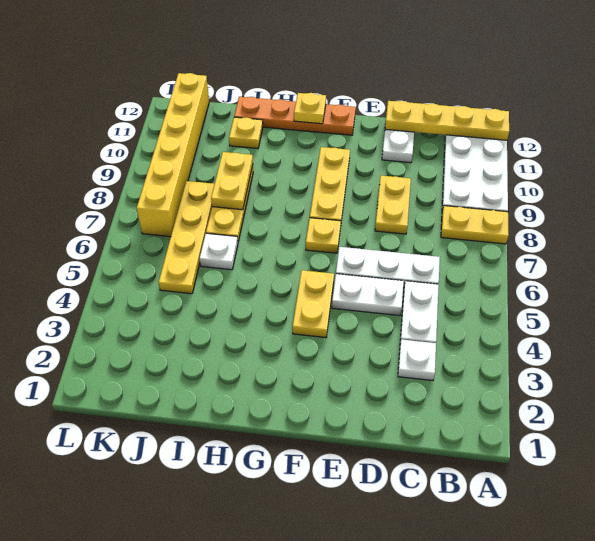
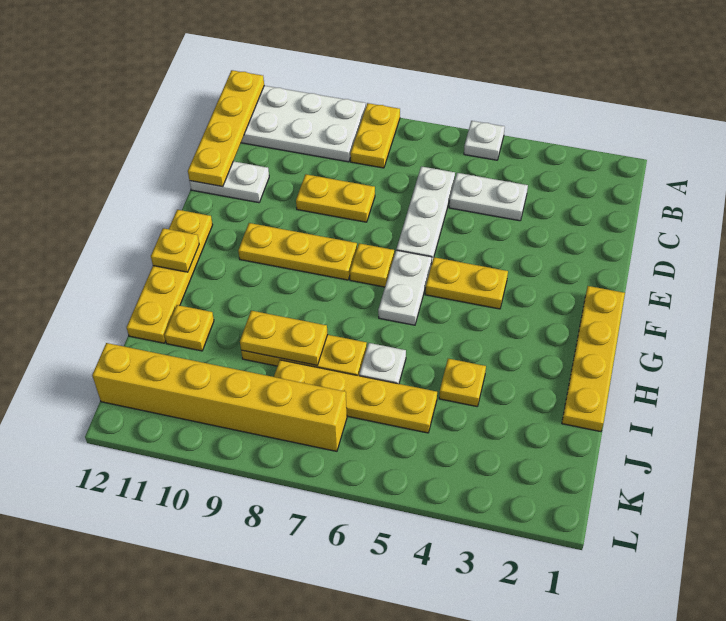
white plate C3 level 1 -> white plate A5 level 1
white plate D5:E5 level 1 -> white plate F6:G6 level 1
none -> yellow plate F1:I1 level 1
orange plate F12:I12 level 1 -> yellow plate F12:I12 level 1
none -> yellow plate I4 level 1

